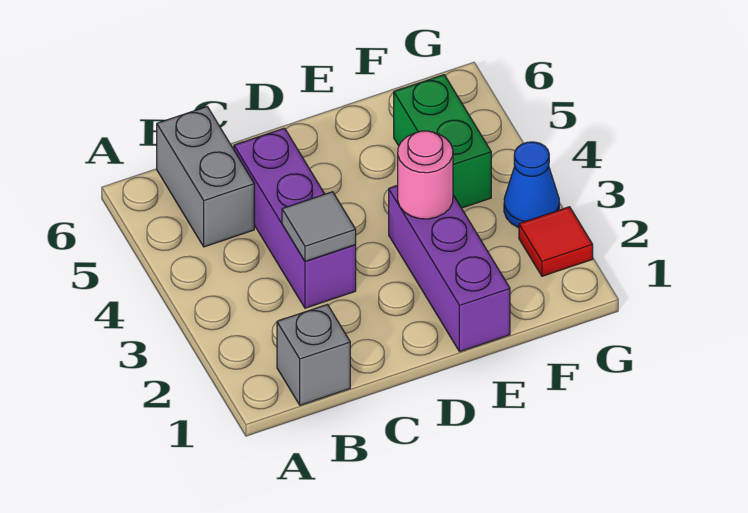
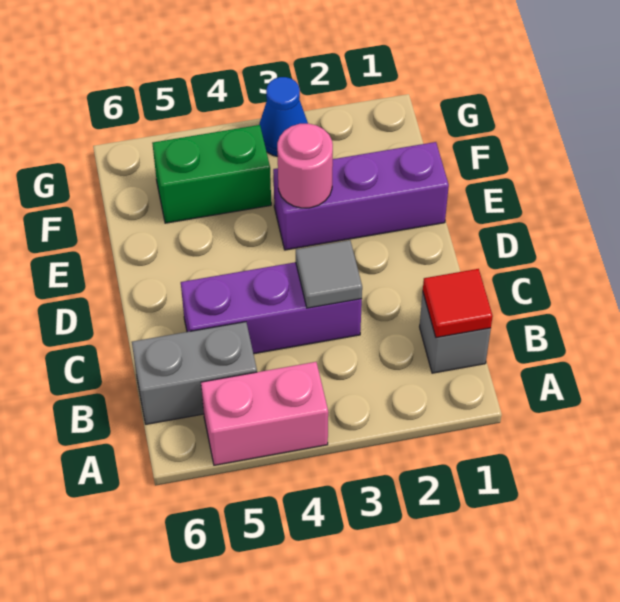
none -> pink brick A4:A5 level 1
red tile G2 level 1 -> red tile B1 level 2

